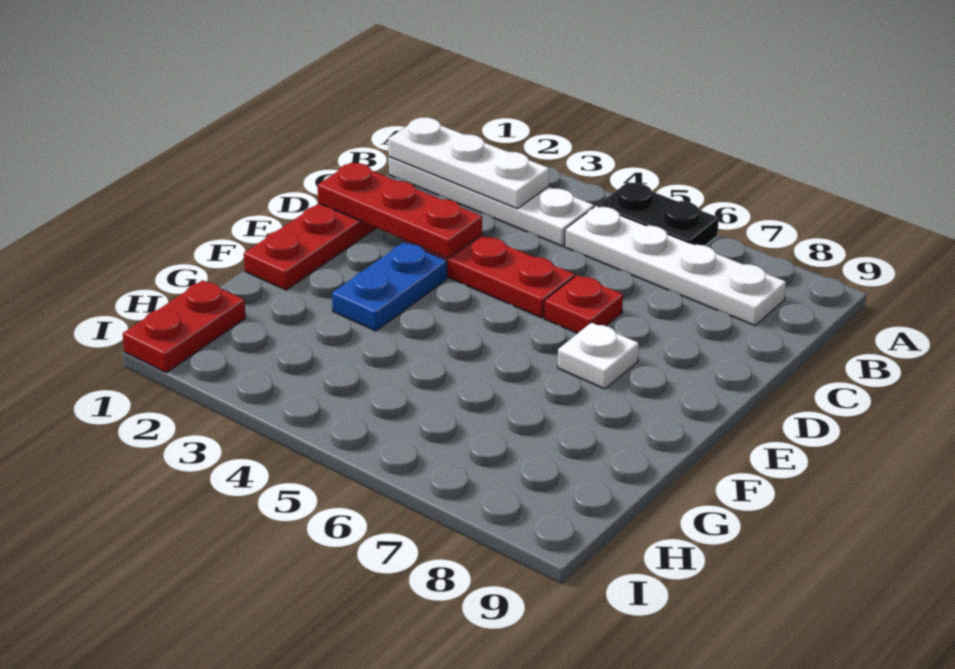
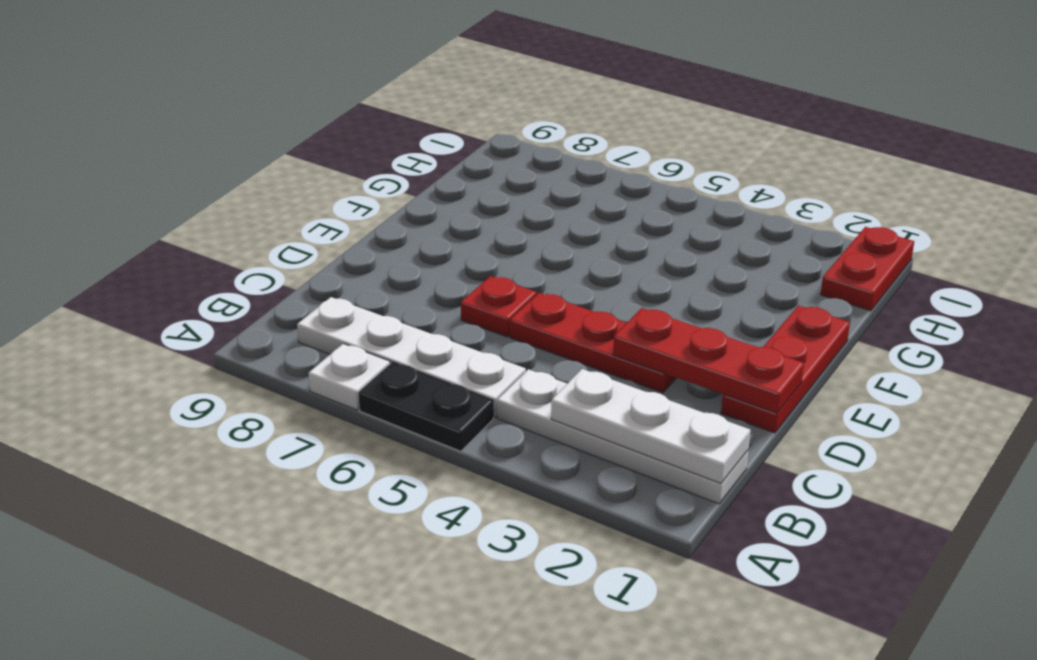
blue plate E3:F3 level 1 -> none
white plate E7 level 1 -> white plate A7 level 1

